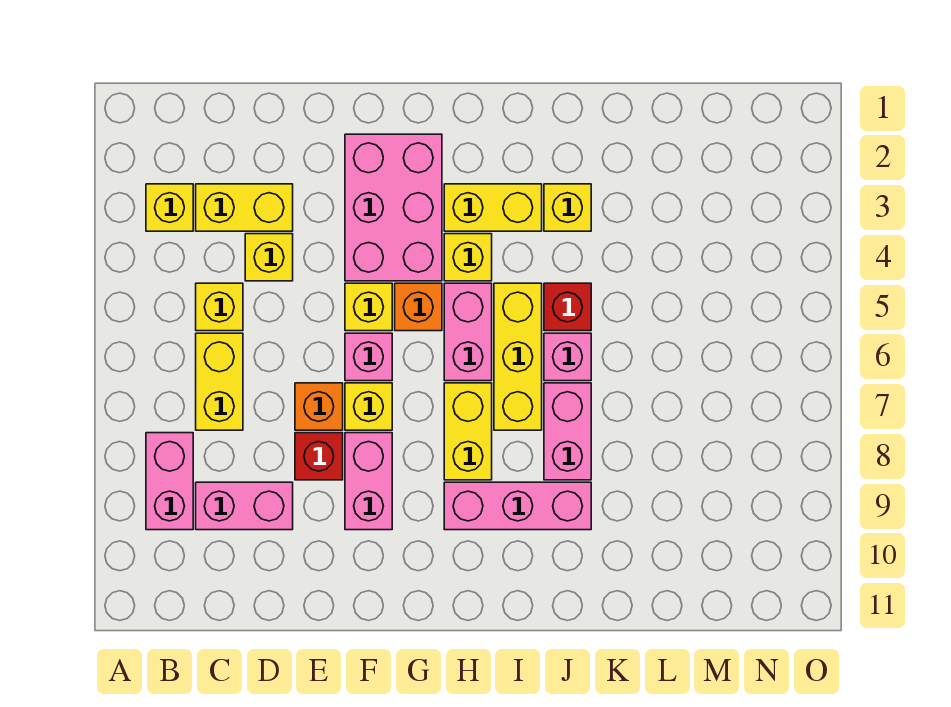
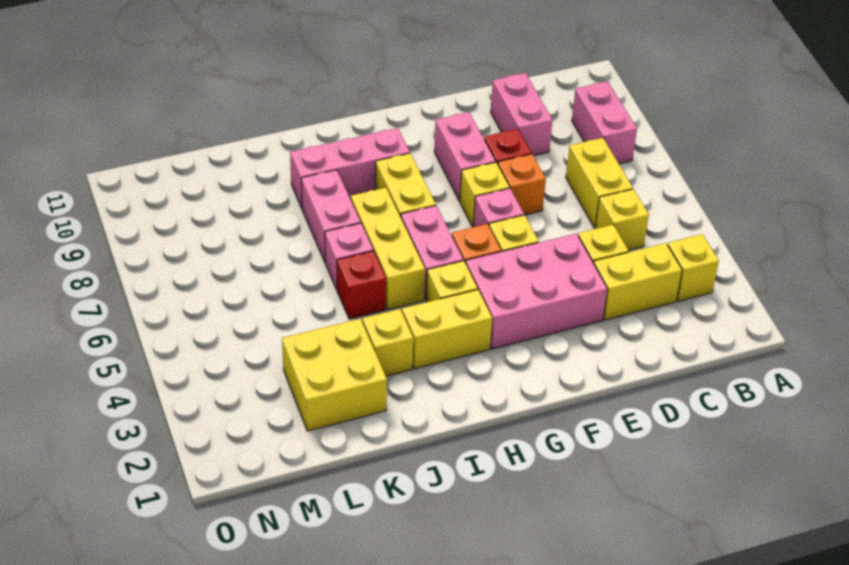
pink brick C9:D9 level 1 -> pink brick D9:D10 level 1
pink brick F2:G4 level 1 -> pink brick E3:G4 level 1
none -> yellow brick K2:L3 level 1

